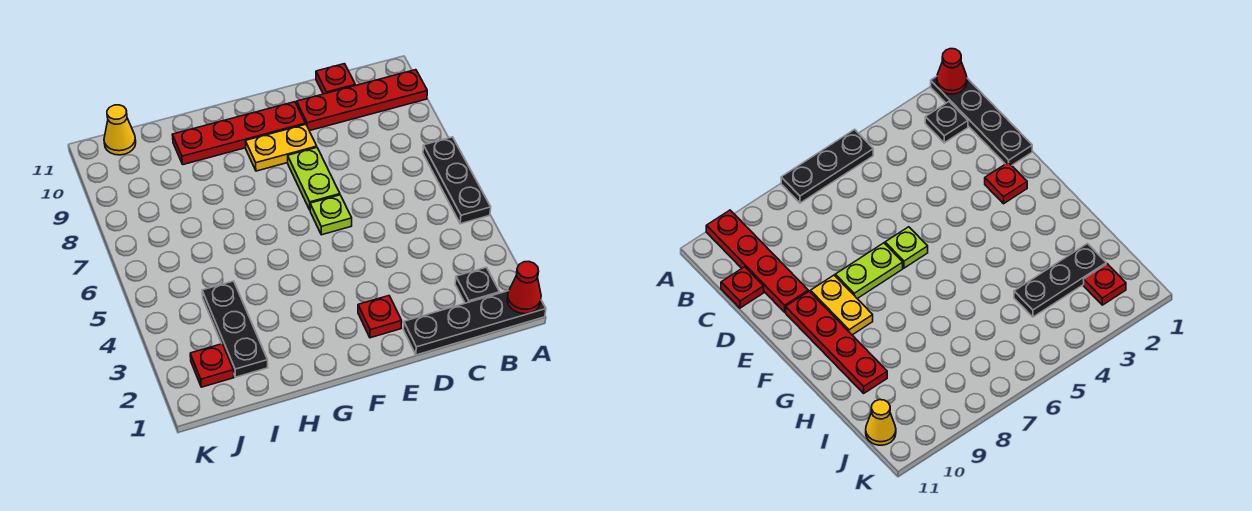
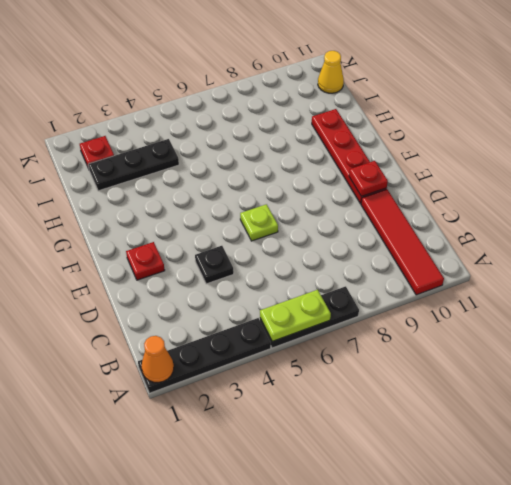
black plate A1:D1 level 1 -> black plate A1:A4 level 1
red cone A1 level 2 -> orange cone A1 level 2
red plate A10:D10 level 1 -> red tile A10:D10 level 1
black plate B2 level 1 -> black plate D4 level 1
red plate C11 level 1 -> red plate E10 level 2
lime plate E7:E8 level 1 -> lime plate A5:A6 level 2
yellow plate E9:F9 level 1 -> none

